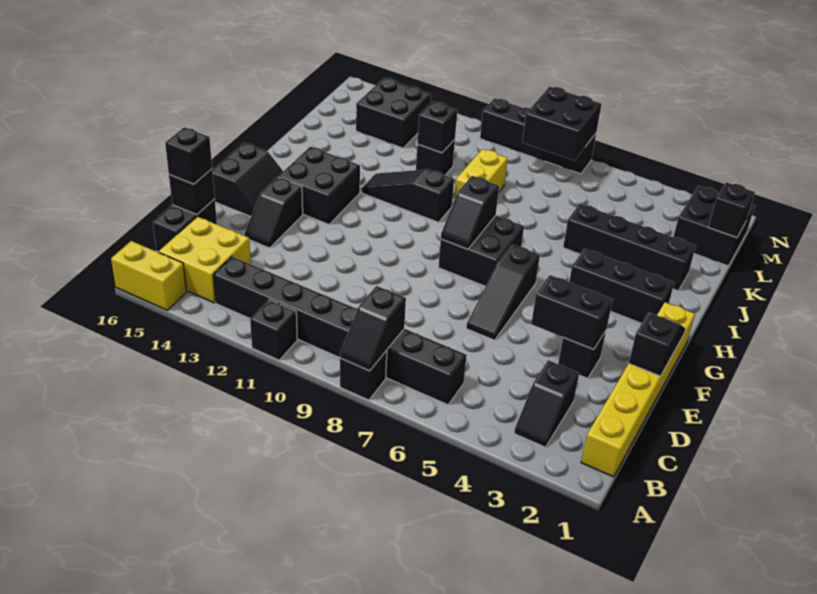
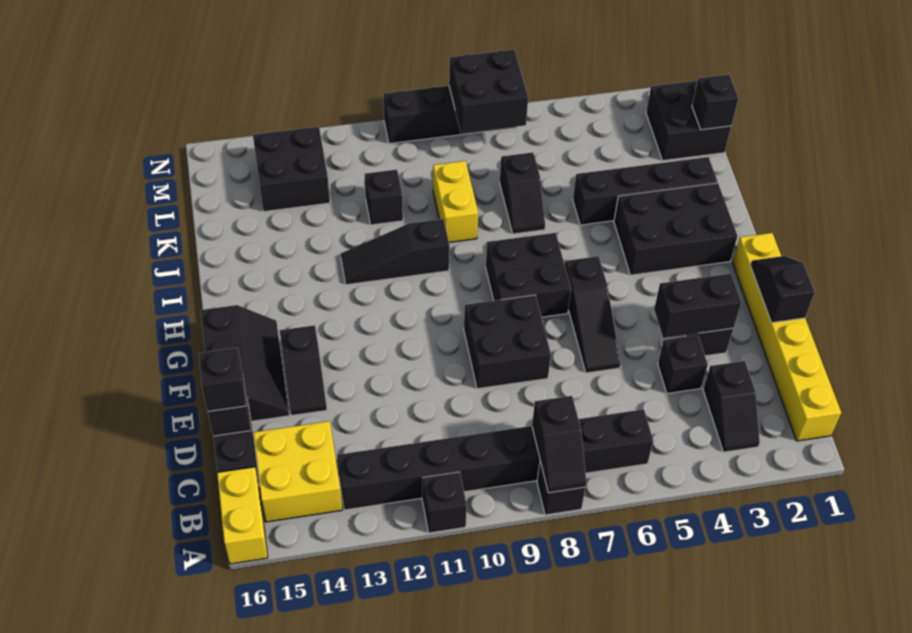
yellow brick A15:A16 level 1 -> yellow brick A16:B16 level 1
black slope F15:G16 level 1 top 16 -> black slope E15:G16 level 1 top 16
black slope G8:H8 level 2 top H -> black slope J7:K7 level 1 top K
black brick G13:H14 level 1 -> black brick E8:F9 level 1
black brick H2:H4 level 1 -> black brick H2:I4 level 1
black brick K11 level 2 -> black brick D4 level 1

